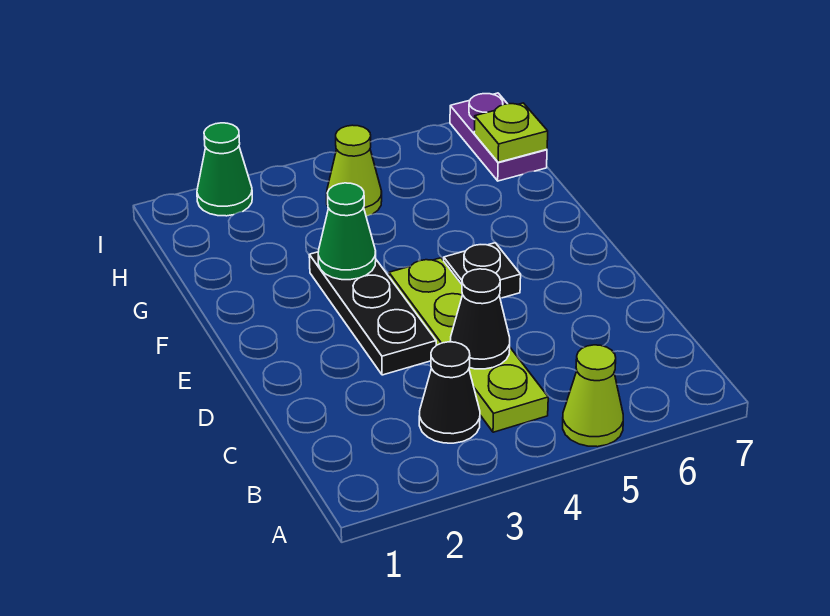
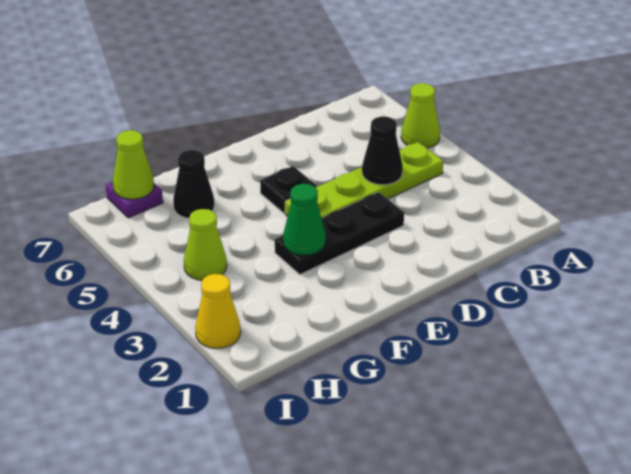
black cone B3 level 1 -> black cone G6 level 1
purple plate H7:I7 level 1 -> purple plate H7 level 1
lime plate H7 level 2 -> lime cone H7 level 2
green cone I2 level 1 -> yellow cone I2 level 1

